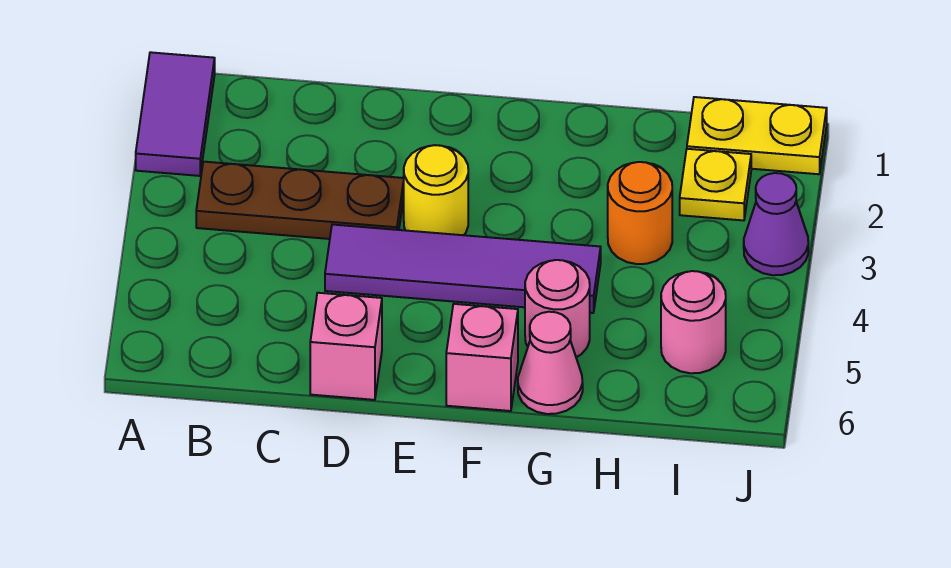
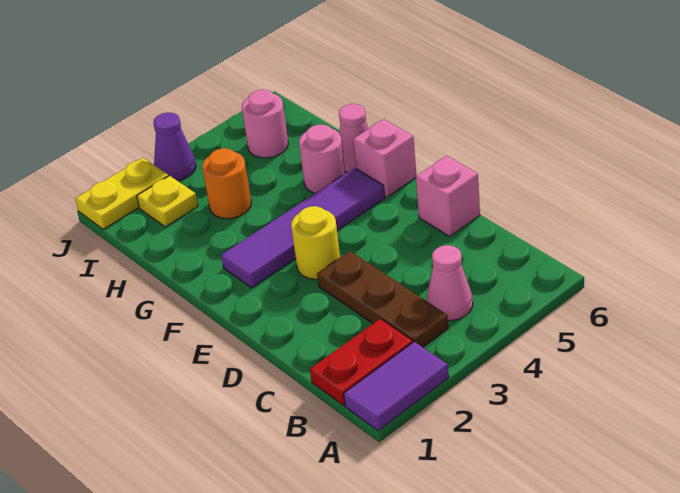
none -> red plate B1:B2 level 1
none -> pink cone B4 level 1
purple tile D4:G4 level 1 -> purple tile F2:F5 level 1
yellow plate I1:J1 level 1 -> yellow plate J1:J2 level 1

